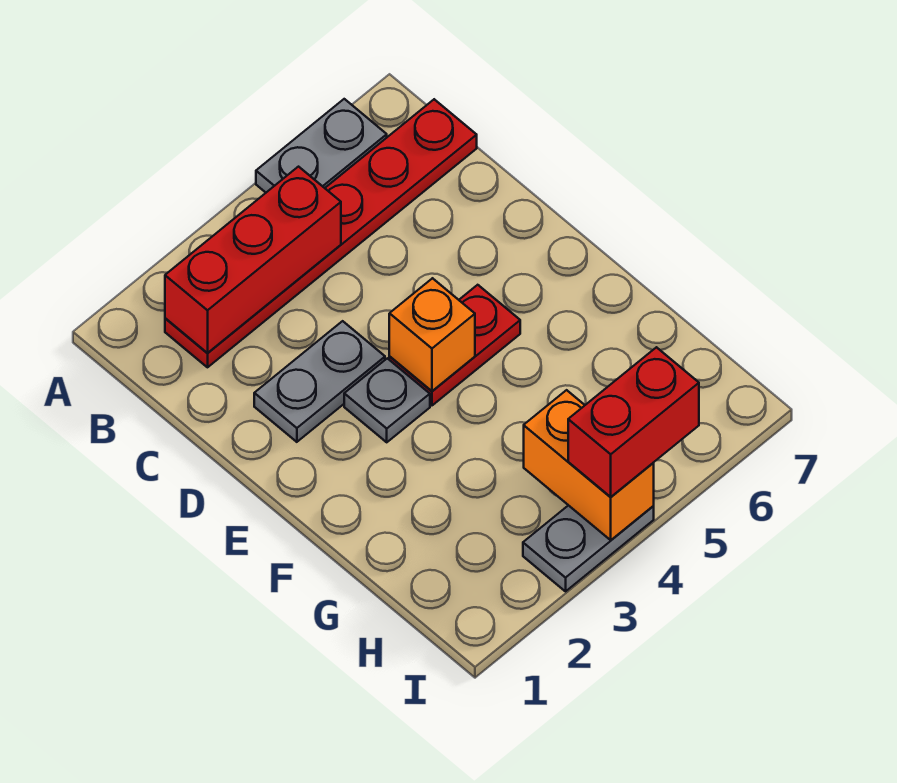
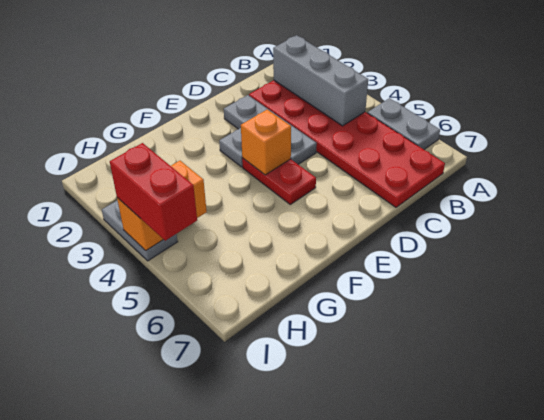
red plate B2:B7 level 1 -> red plate B2:C7 level 1
red brick B2:B4 level 2 -> grey brick B2:B4 level 2
grey plate D2:D3 level 1 -> grey plate D2:D4 level 1

